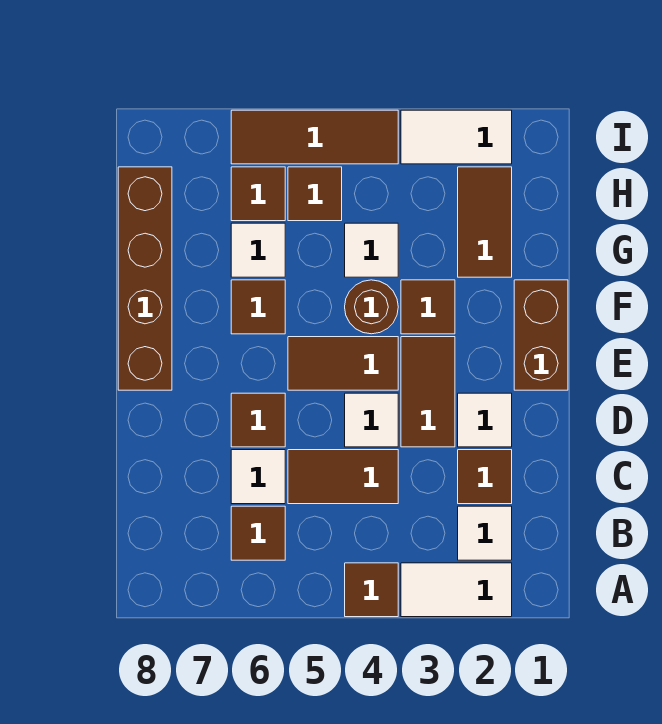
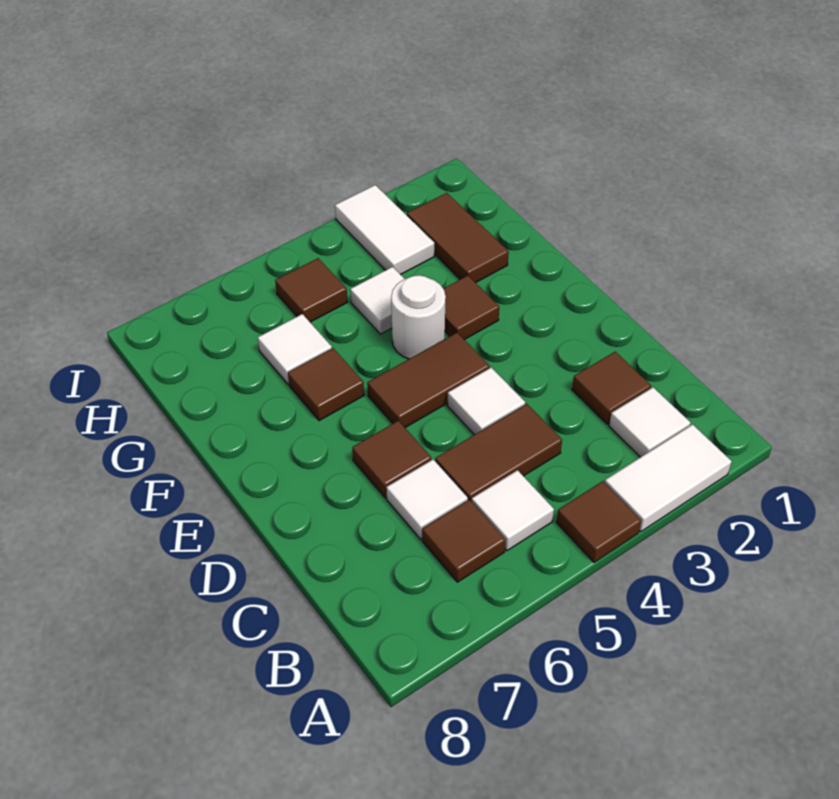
white tile D2 level 1 -> white tile B5 level 1
brown tile D3:E3 level 1 -> none
brown brick E1:F1 level 1 -> none
brown brick E8:H8 level 1 -> none
brown round brick F4 level 1 -> white round brick F4 level 1
brown tile H6 level 1 -> none
white tile I2:I3 level 1 -> white tile H3:I3 level 1
brown tile I4:I6 level 1 -> none

